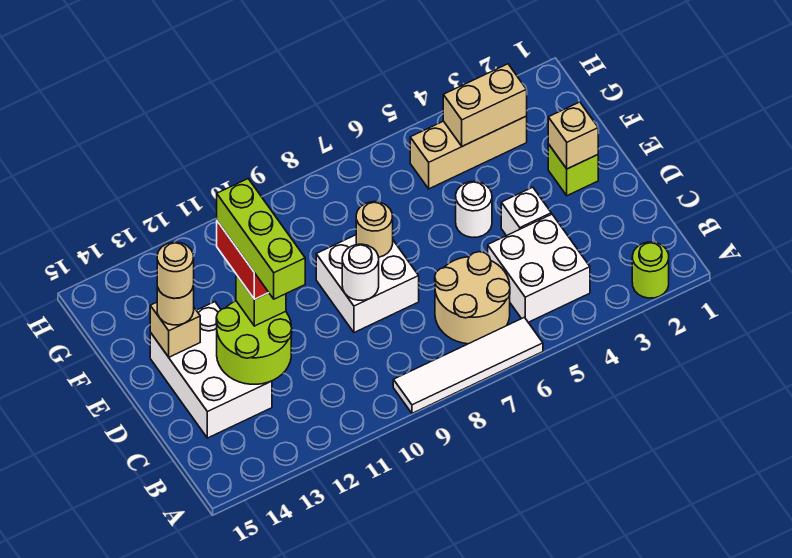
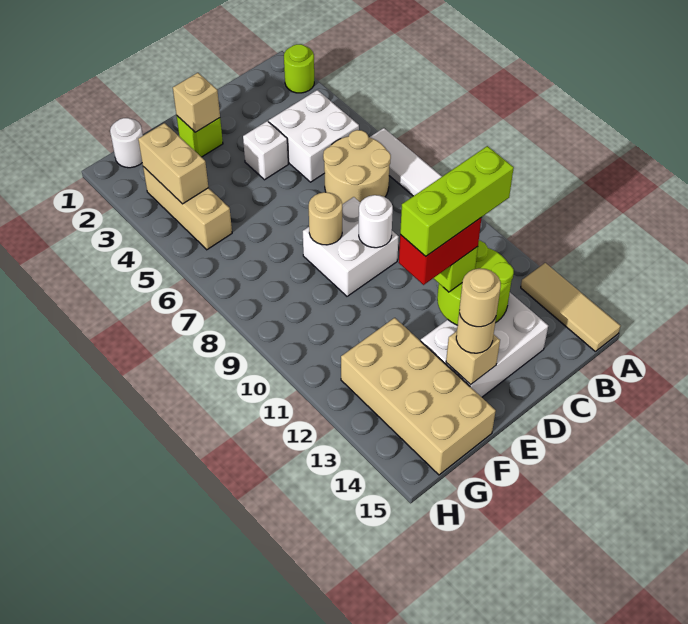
none -> tan tile A13:A15 level 1
white round brick E5 level 1 -> white round brick G1 level 1
none -> tan brick F12:G15 level 1

